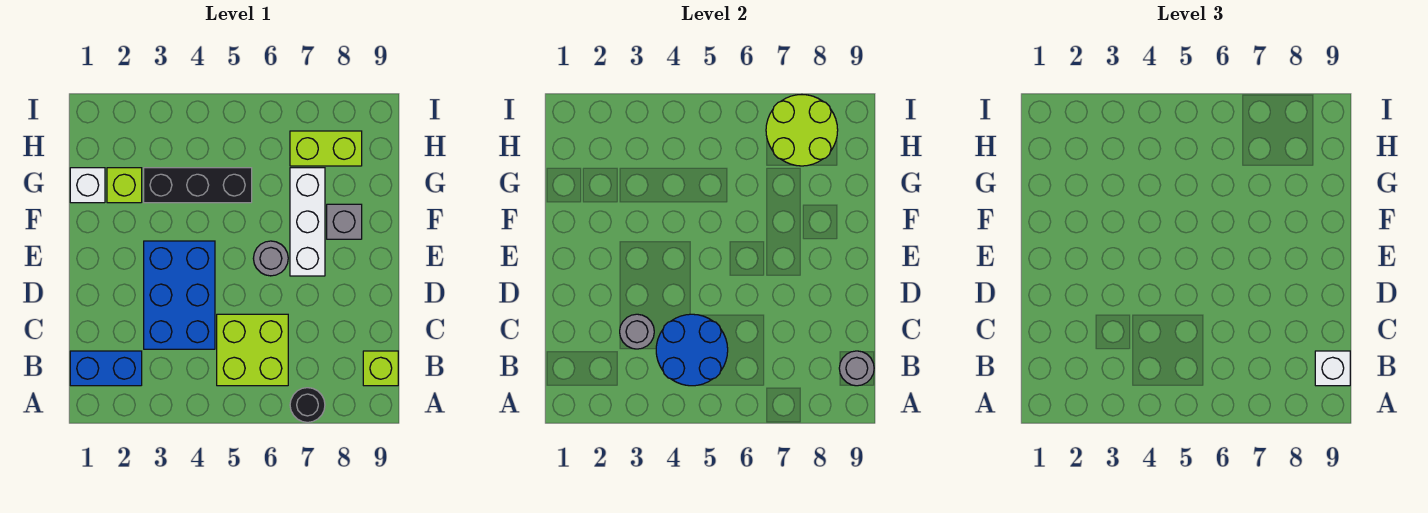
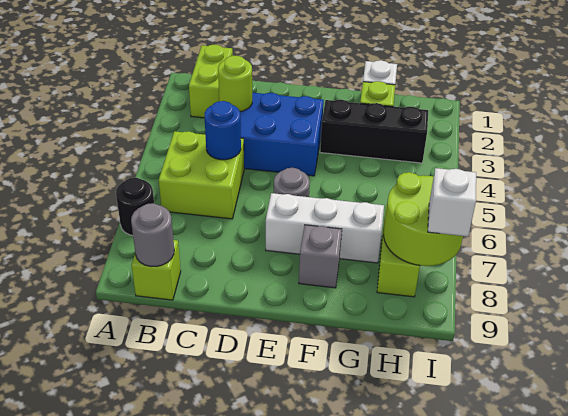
blue brick B1:B2 level 1 -> lime brick B1:B2 level 1
blue round brick B4:C5 level 2 -> blue round brick C5 level 2
white brick B9 level 3 -> white brick I8 level 3
grey round brick C3 level 2 -> lime round brick C3 level 2
black brick G3:G5 level 1 -> black brick F3:H3 level 1

